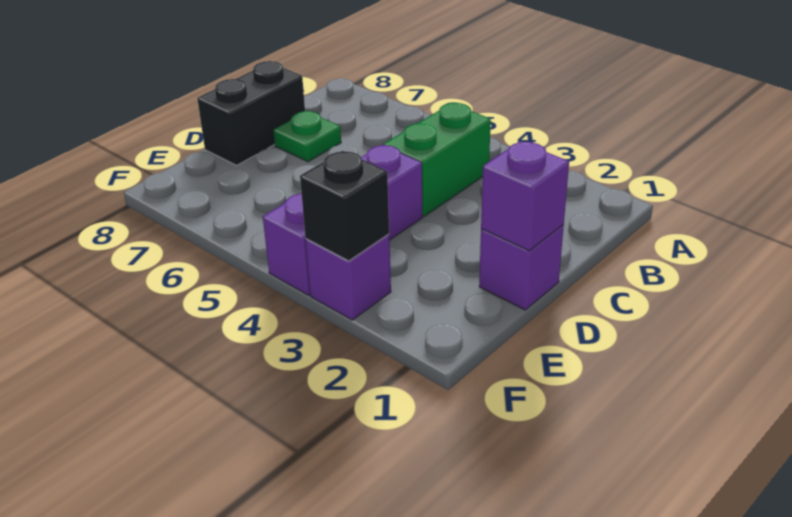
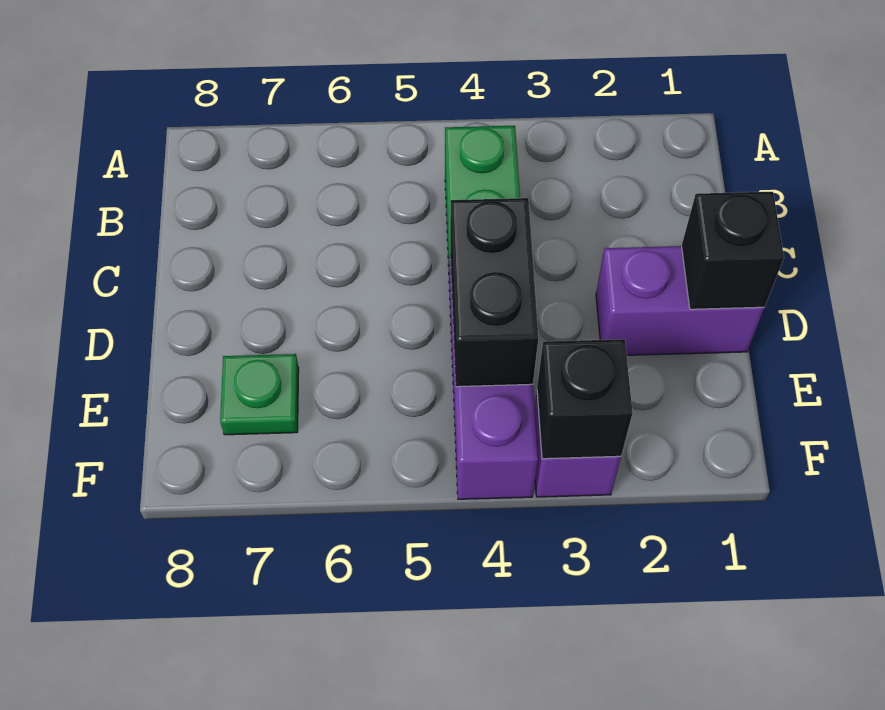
green plate C7 level 1 -> green plate E7 level 1
black brick C8:D8 level 1 -> black brick D4:E4 level 2
purple brick D1 level 1 -> purple brick D1:D2 level 1
purple brick D1 level 2 -> black brick D1 level 2

